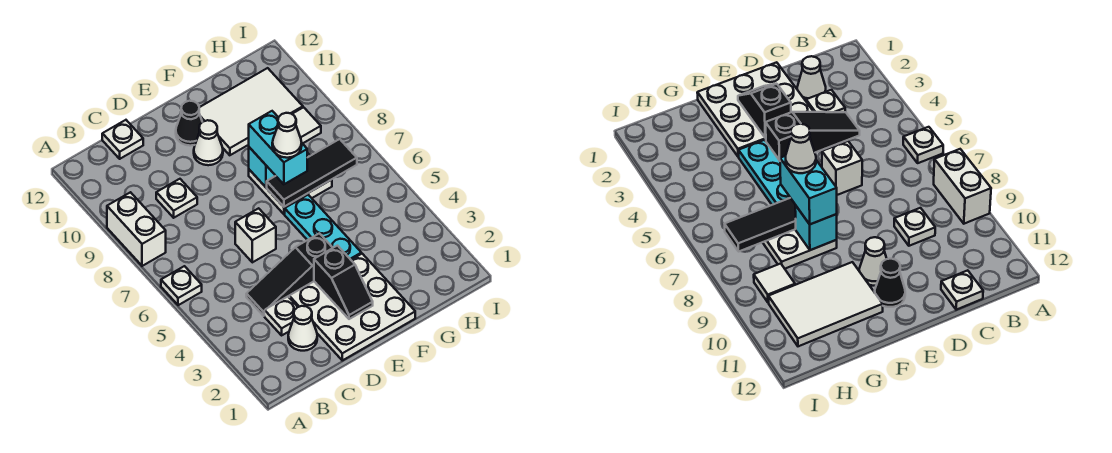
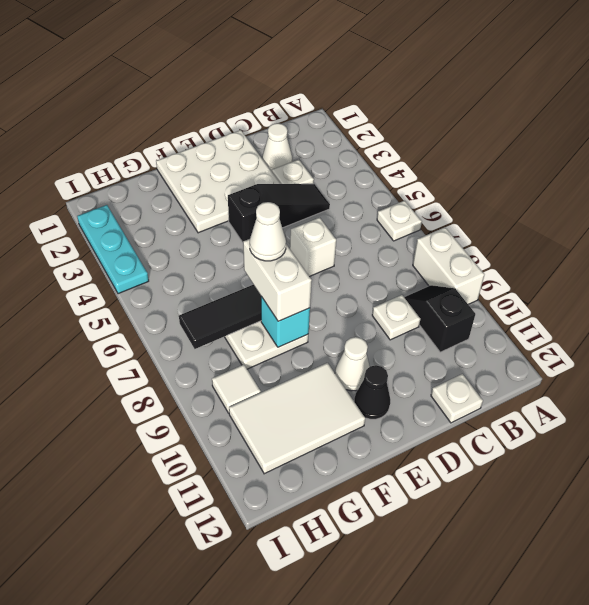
black slope E2:E3 level 2 top 3 -> black slope B9:B10 level 1 top 10
cyan plate F4:F6 level 1 -> cyan plate I2:I4 level 1
cyan brick F7:F8 level 3 -> white brick F7:F8 level 3

